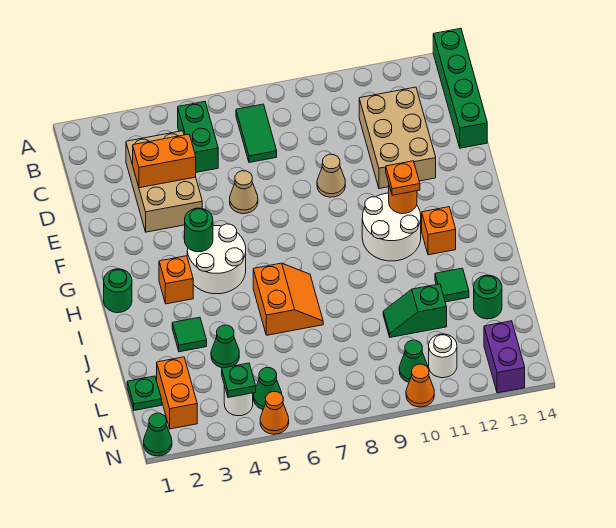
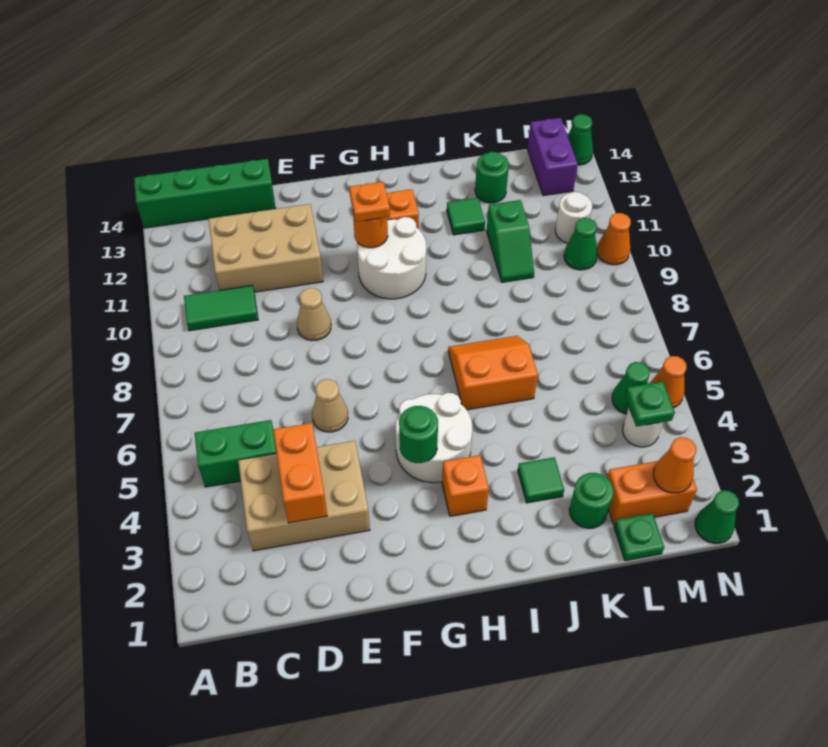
green tile B7:C7 level 1 -> green tile B10:C10 level 1
green round brick H1 level 1 -> green round brick K2 level 1
green cone K4 level 1 -> green cone N14 level 1
none -> orange cone M2 level 2
purple brick M13:N13 level 1 -> purple brick M13:M14 level 1

